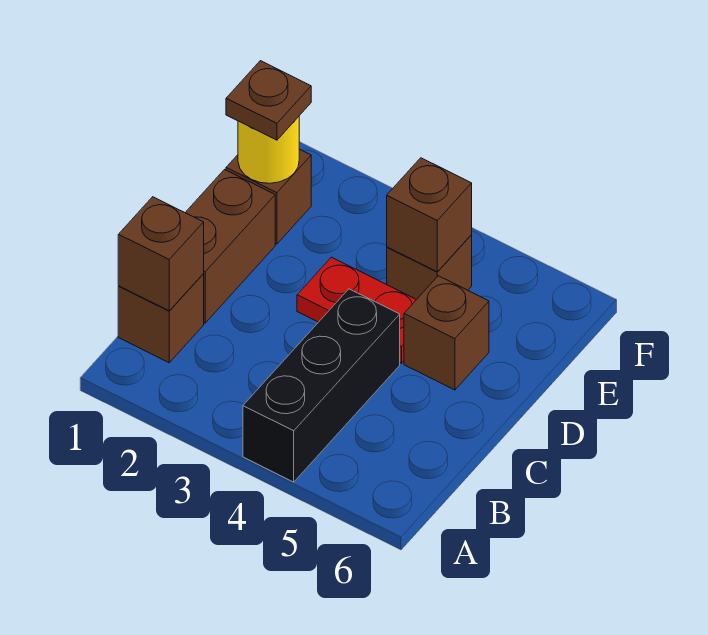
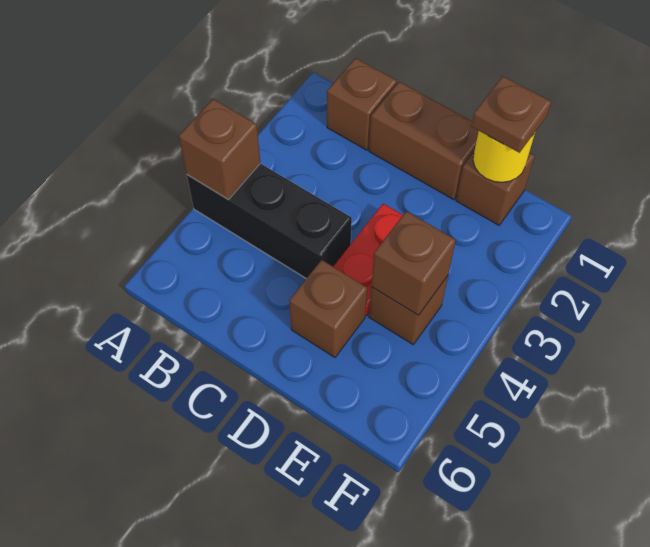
brown brick B1 level 2 -> brown brick A4 level 2

